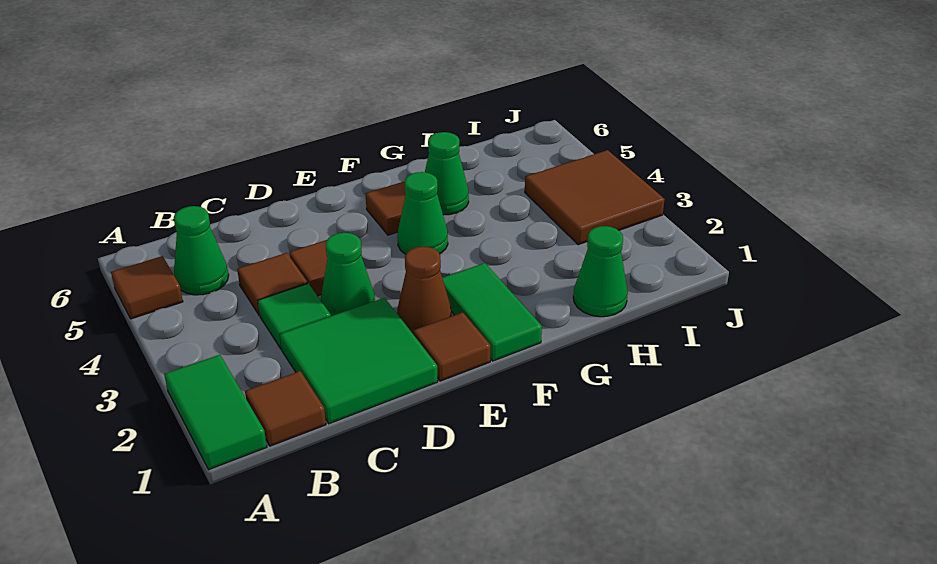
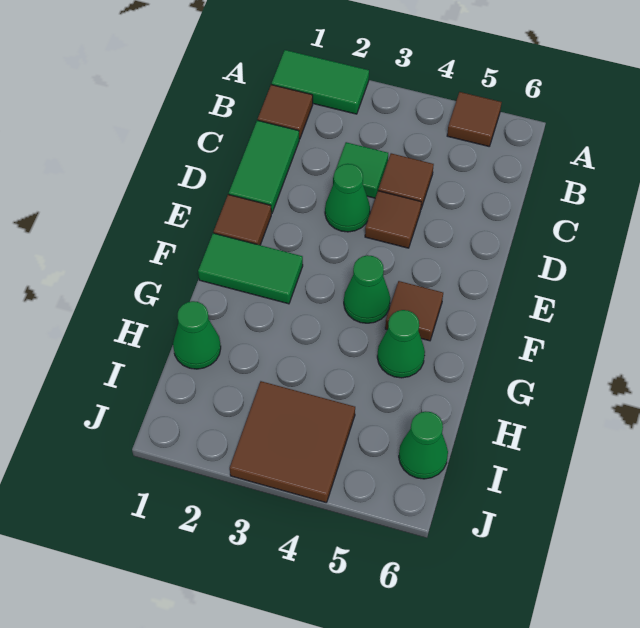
green cone B5 level 1 -> green cone I6 level 1
green tile C1:D2 level 1 -> green tile C1:D1 level 1
brown cone E2 level 1 -> none

